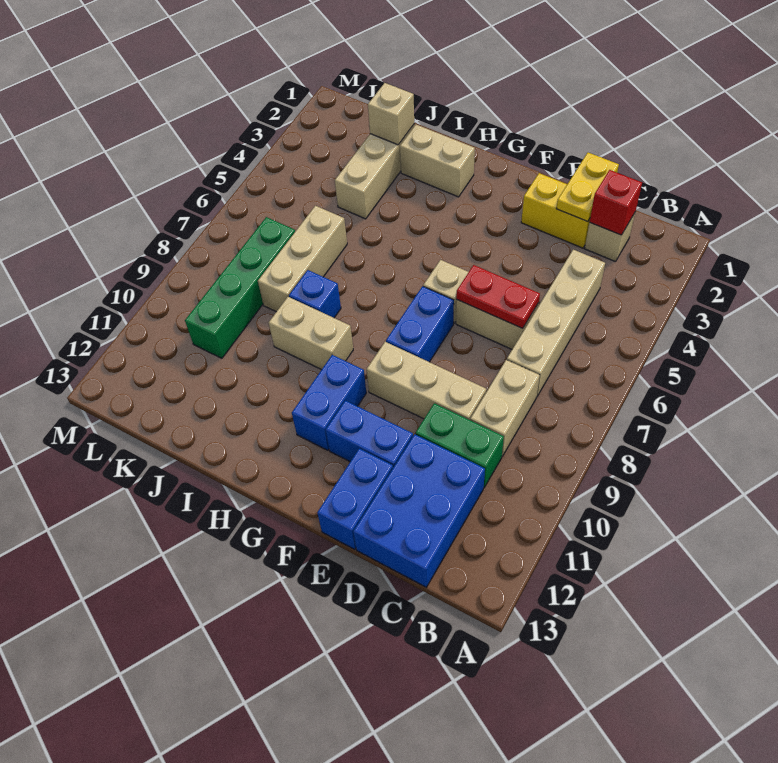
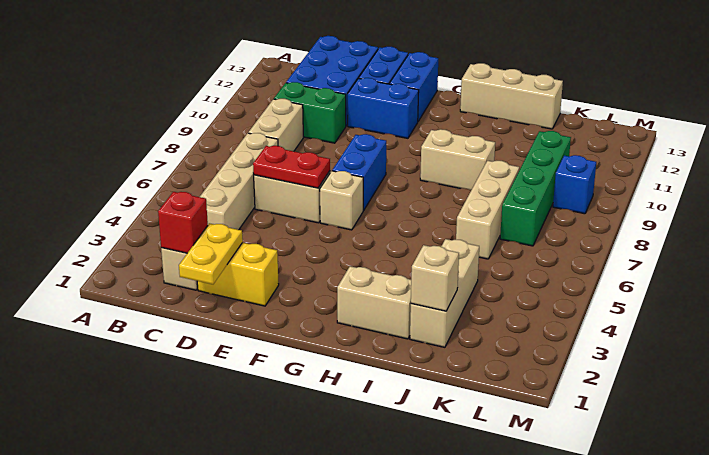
tan brick D9:F9 level 1 -> tan brick H13:J13 level 1
blue brick G10:G11 level 1 -> blue brick F12:F13 level 1
blue brick I8 level 1 -> blue brick L9 level 1

